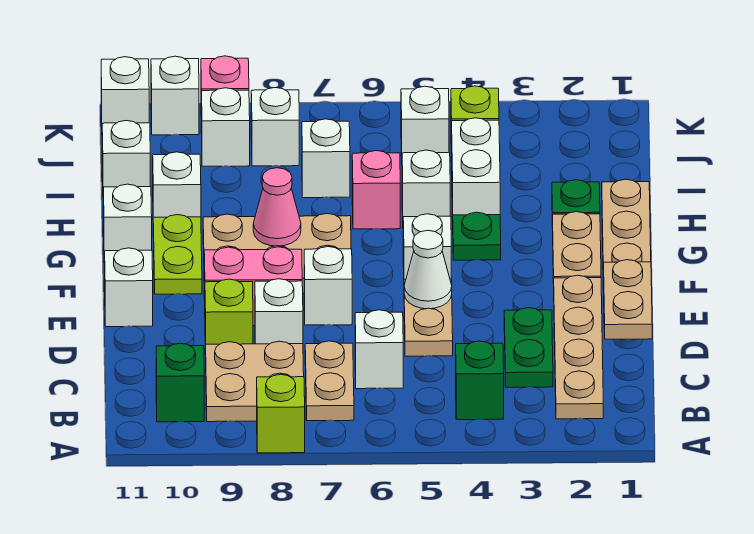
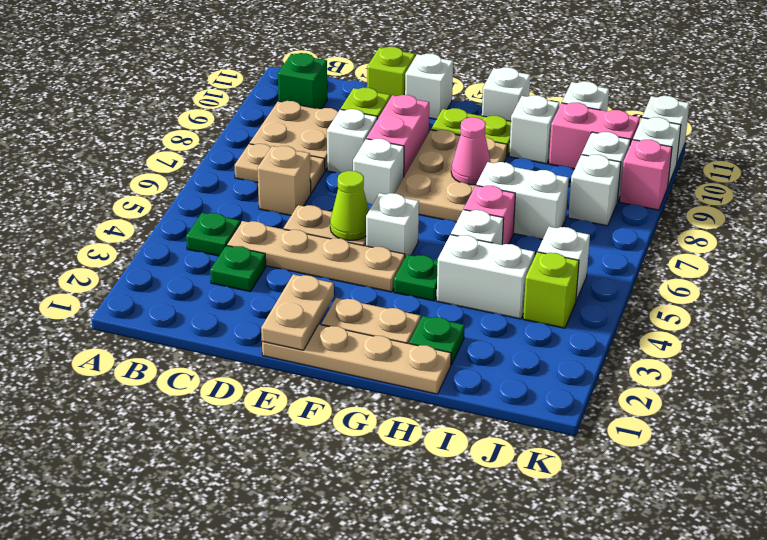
lime brick A8 level 1 -> lime brick D11 level 1
tan plate B2:E2 level 1 -> tan plate C4:F4 level 1
green brick B4 level 1 -> green plate B4 level 1
green plate C3:D3 level 1 -> green plate C3 level 1
white brick C6 level 1 -> tan brick C6 level 1
tan plate D1:E1 level 2 -> tan plate E1:E2 level 2
white cone E5 level 2 -> lime cone E5 level 2
white brick I7 level 1 -> white brick H7:I7 level 1
none -> pink brick I10:J10 level 1

